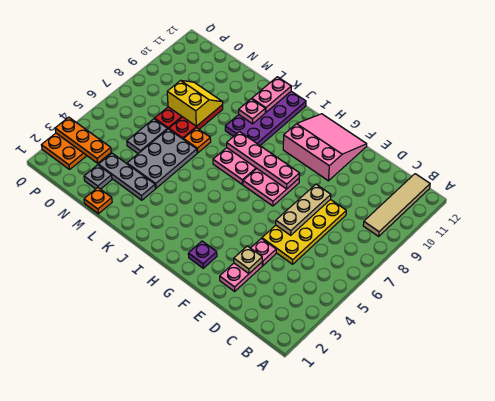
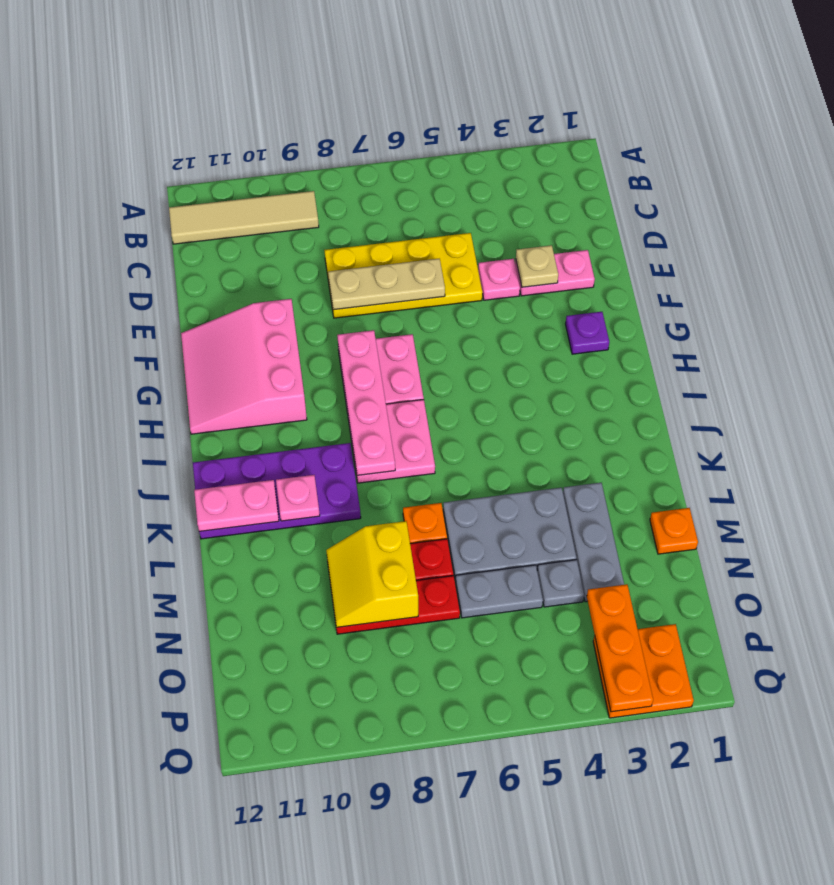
grey plate N2 level 1 -> grey plate N4 level 1

